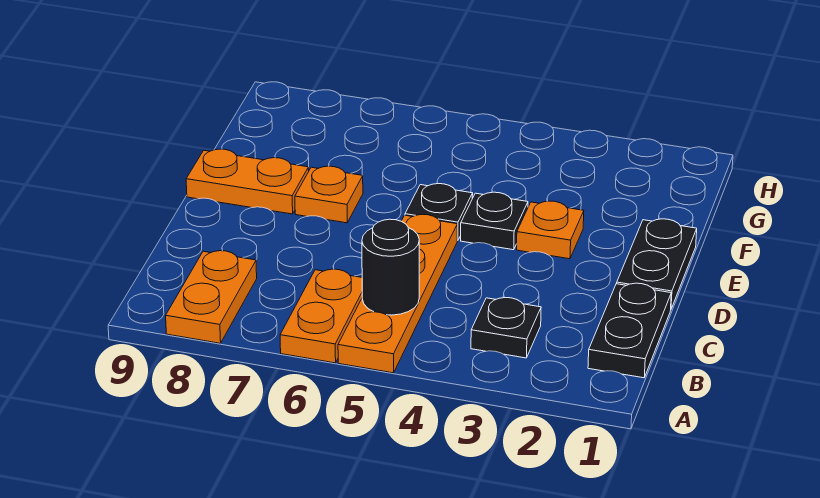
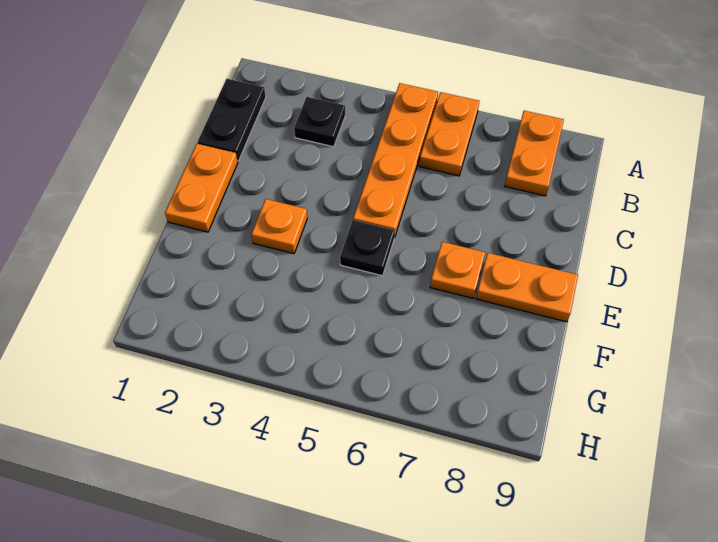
black round brick B5 level 2 -> none
black plate D1:E1 level 1 -> orange plate D1:E1 level 1
black plate E4 level 1 -> none

